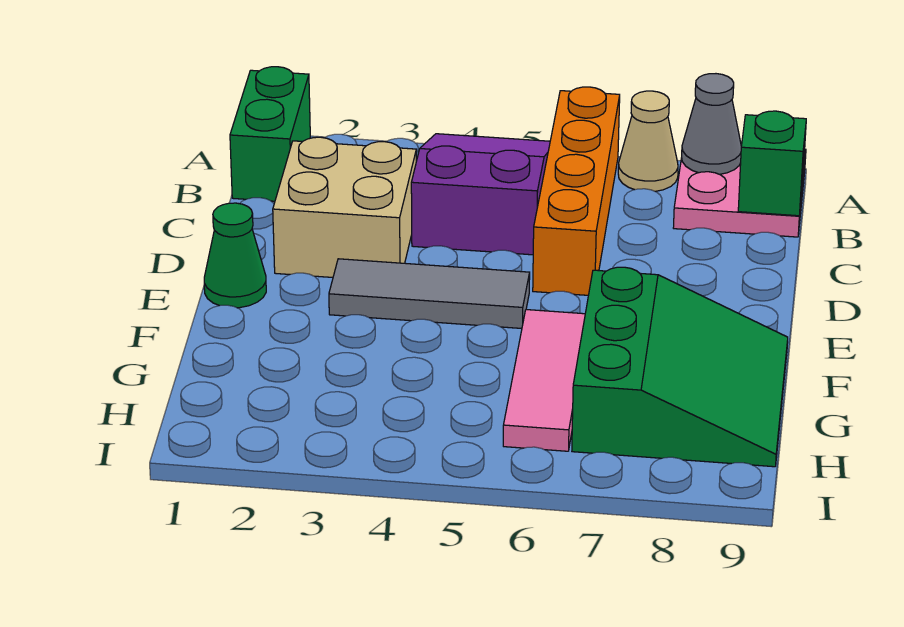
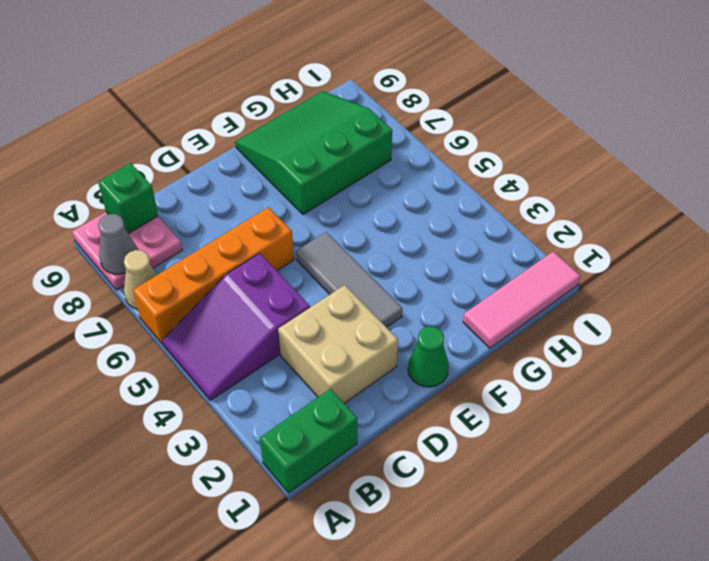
pink tile F6:H6 level 1 -> pink tile G1:I1 level 1

